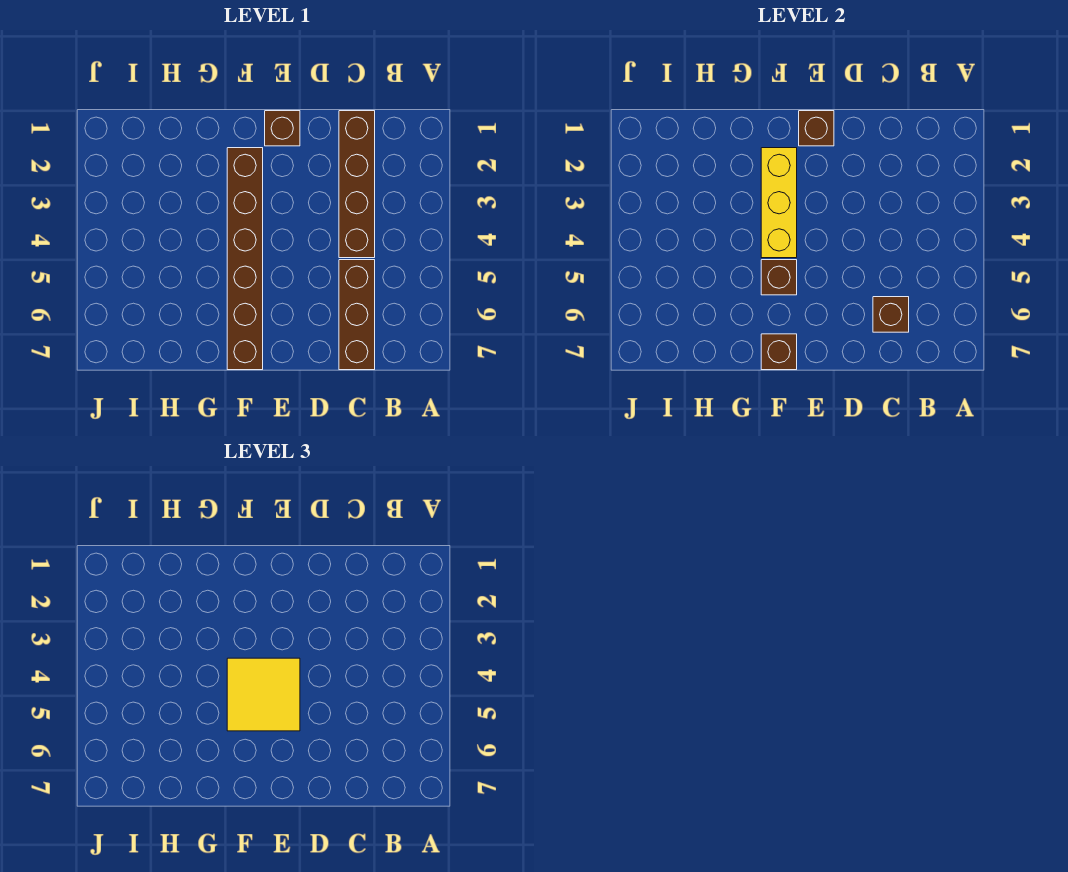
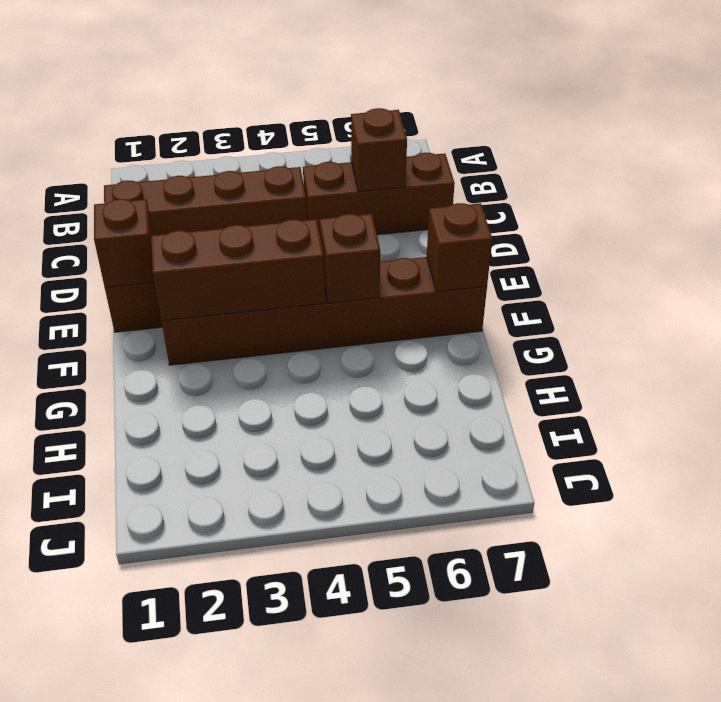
yellow tile E4:F5 level 3 -> none
yellow brick F2:F4 level 2 -> brown brick F2:F4 level 2

